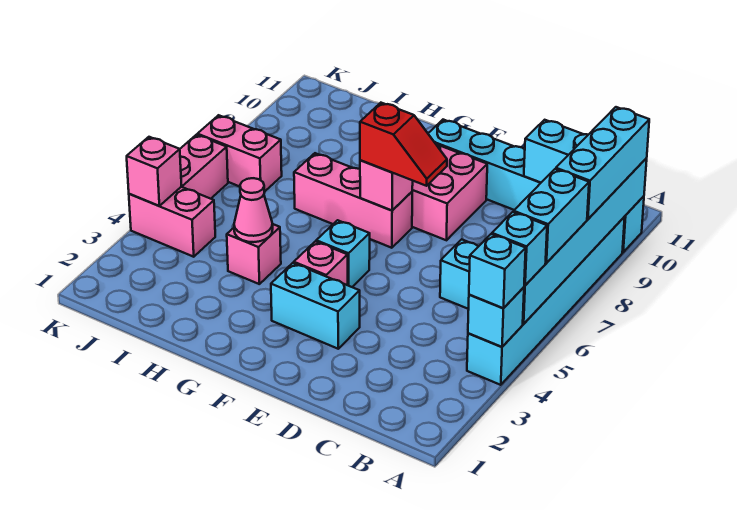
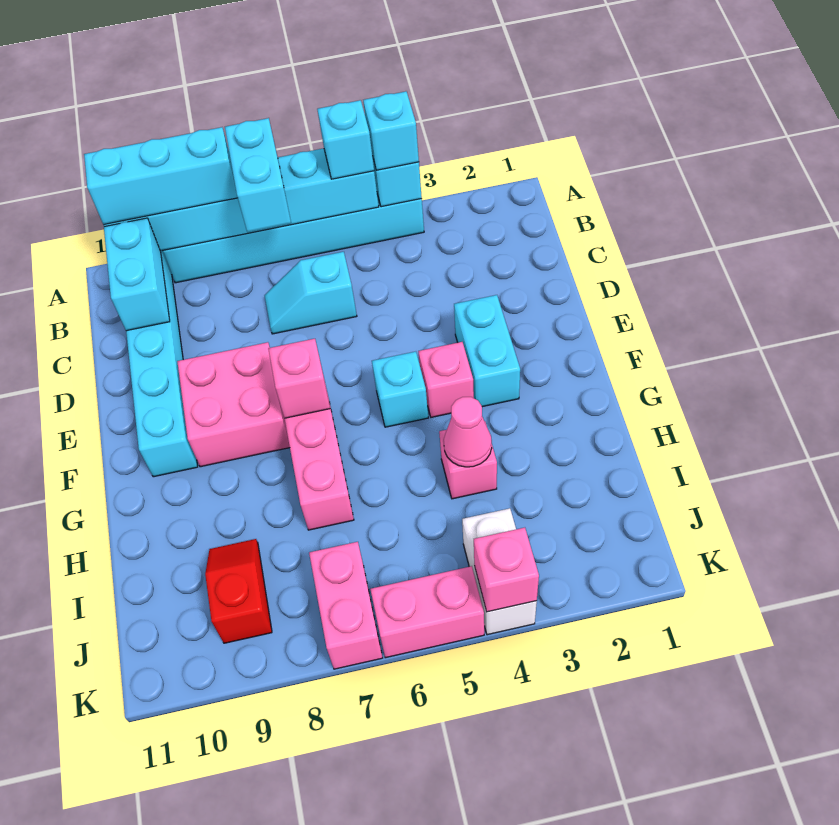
cyan brick A6:A7 level 3 -> cyan brick A7:B7 level 3
red slope E7:F7 level 3 top F -> red slope I9:J9 level 1 top J
pink brick J4:K4 level 1 -> white brick J4:K4 level 1

